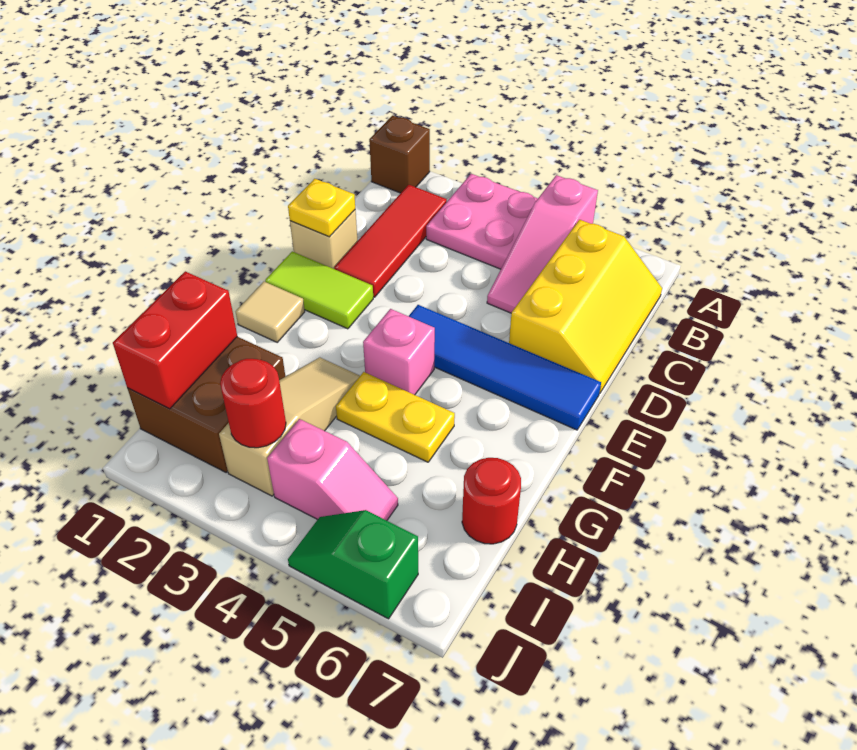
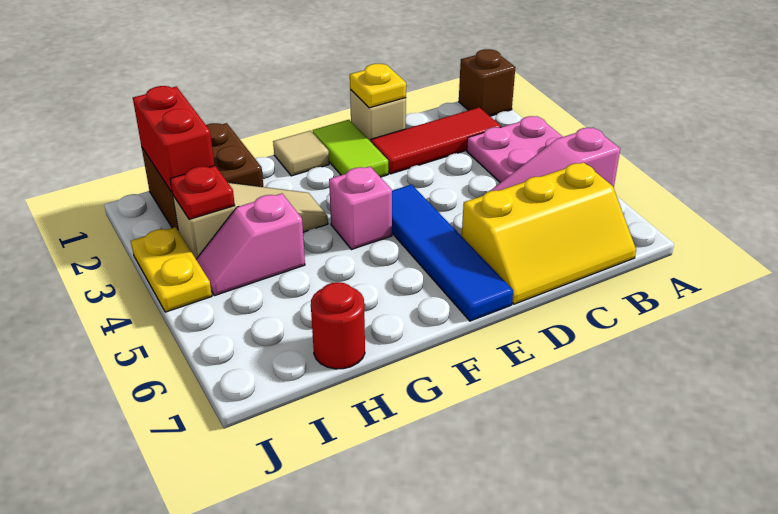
yellow plate G4:G5 level 1 -> yellow plate J3:J4 level 1
red brick H1:I1 level 2 -> red brick I1:I2 level 2
red round brick I3 level 2 -> red plate I3 level 2
pink slope I4:I5 level 1 top 4 -> pink slope H4:I4 level 1 top H
green slope J5:J6 level 1 top 6 -> none

